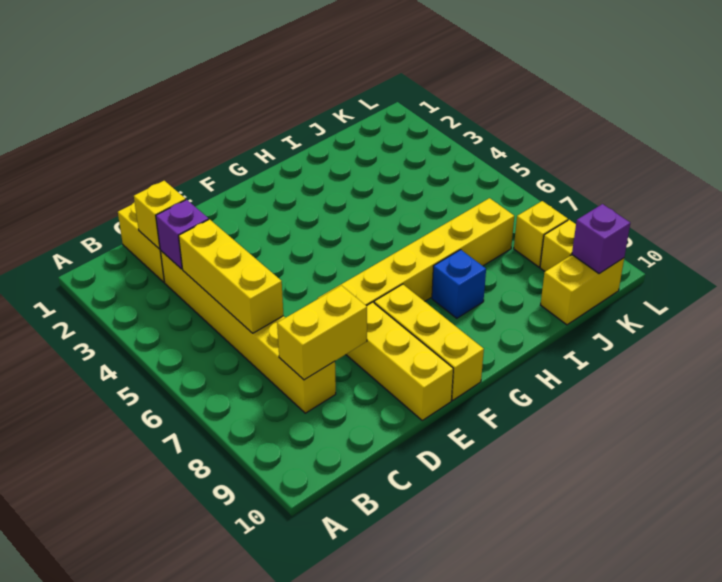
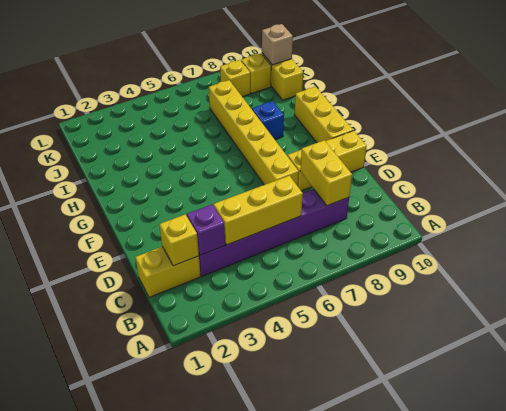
yellow brick C3:C8 level 1 -> purple brick C3:C8 level 1
yellow brick F8:F10 level 1 -> yellow brick F10:H10 level 1
purple brick K10 level 2 -> tan brick K10 level 2

